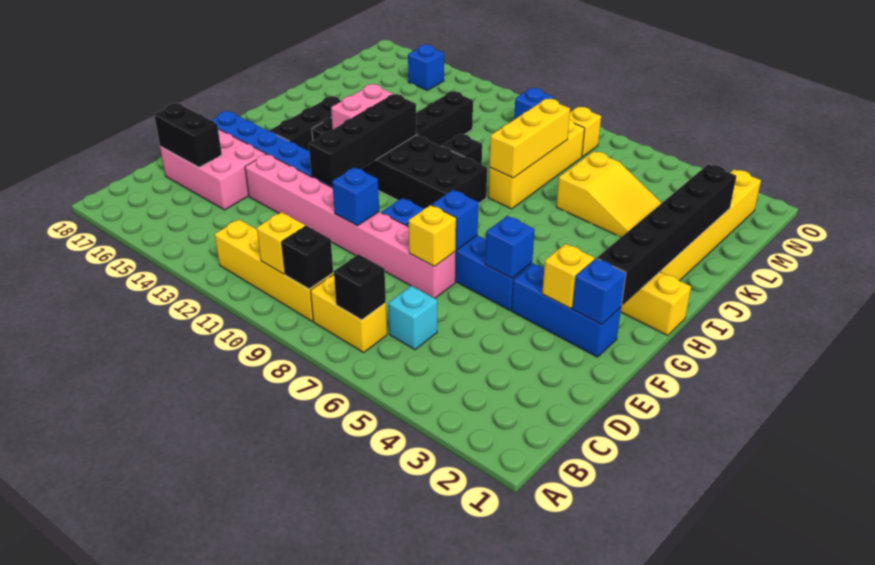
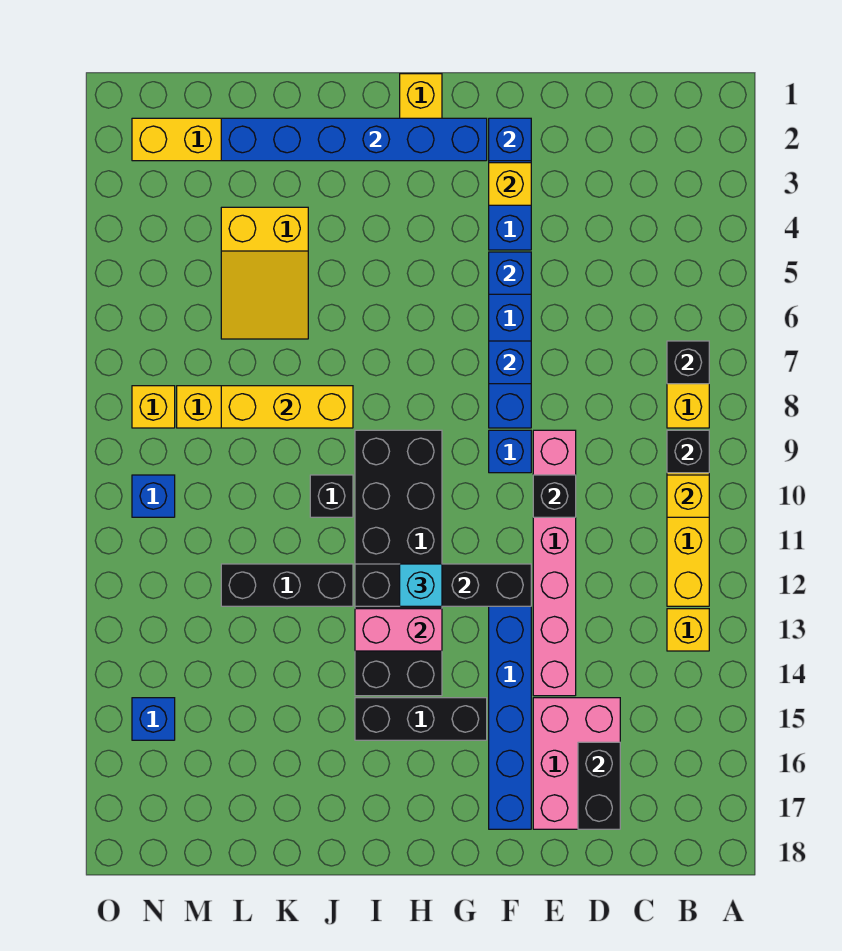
cyan brick C6 level 1 -> cyan brick H12 level 3
pink brick E7:E14 level 1 -> pink brick E9:E14 level 1
yellow brick E7 level 2 -> yellow brick B13 level 1
blue brick E10 level 2 -> black brick E10 level 2
black brick G2:L2 level 2 -> blue brick G2:L2 level 2
yellow slope K4:L6 level 1 top 6 -> yellow slope K4:L6 level 1 top 4

